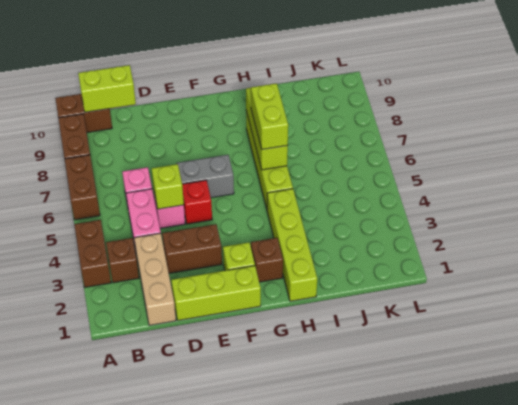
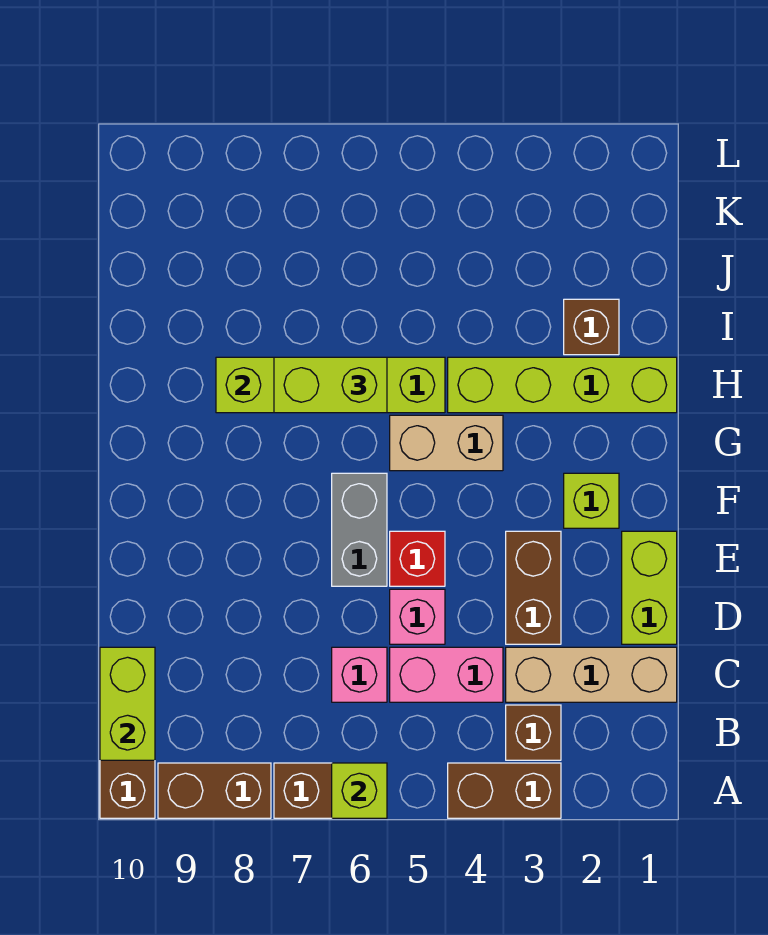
lime brick D1:F1 level 1 -> lime brick D1:E1 level 1
lime brick D5 level 2 -> lime brick A6 level 2
brown brick G2 level 1 -> brown brick I2 level 1
none -> tan brick G4:G5 level 1

